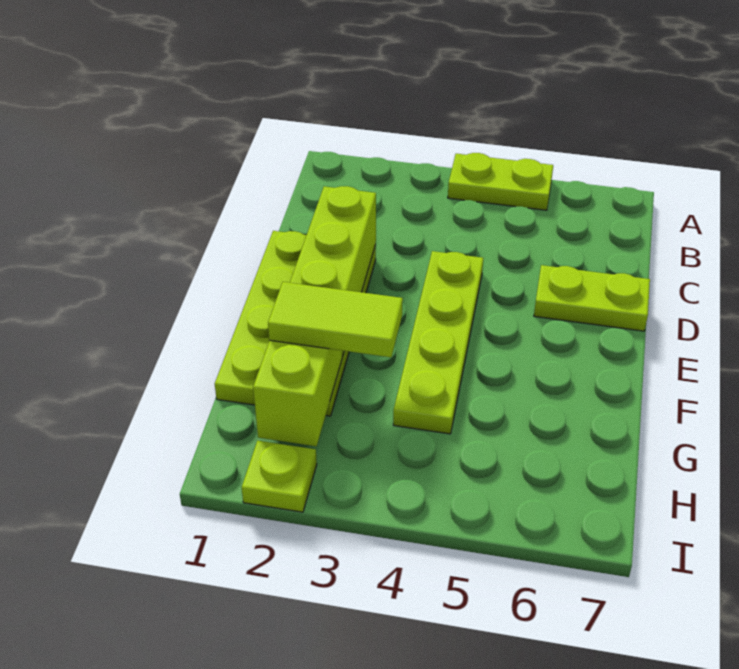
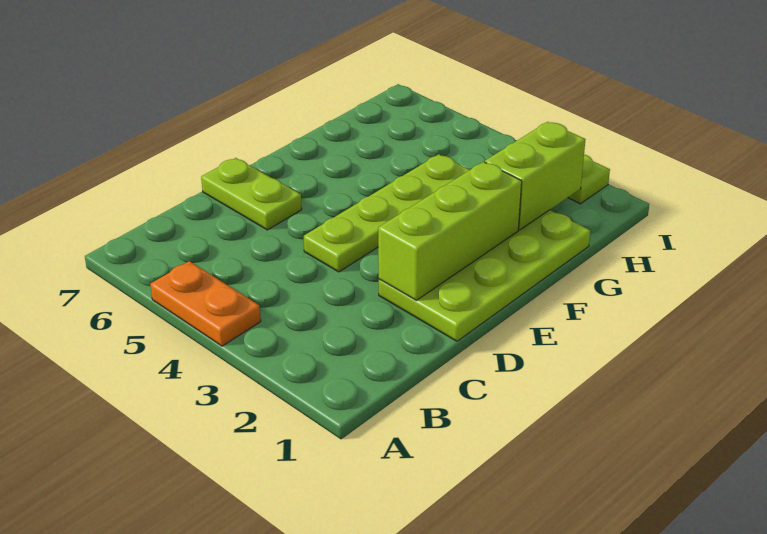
lime plate A4:A5 level 1 -> orange plate A4:A5 level 1
lime tile G2:G3 level 3 -> none

